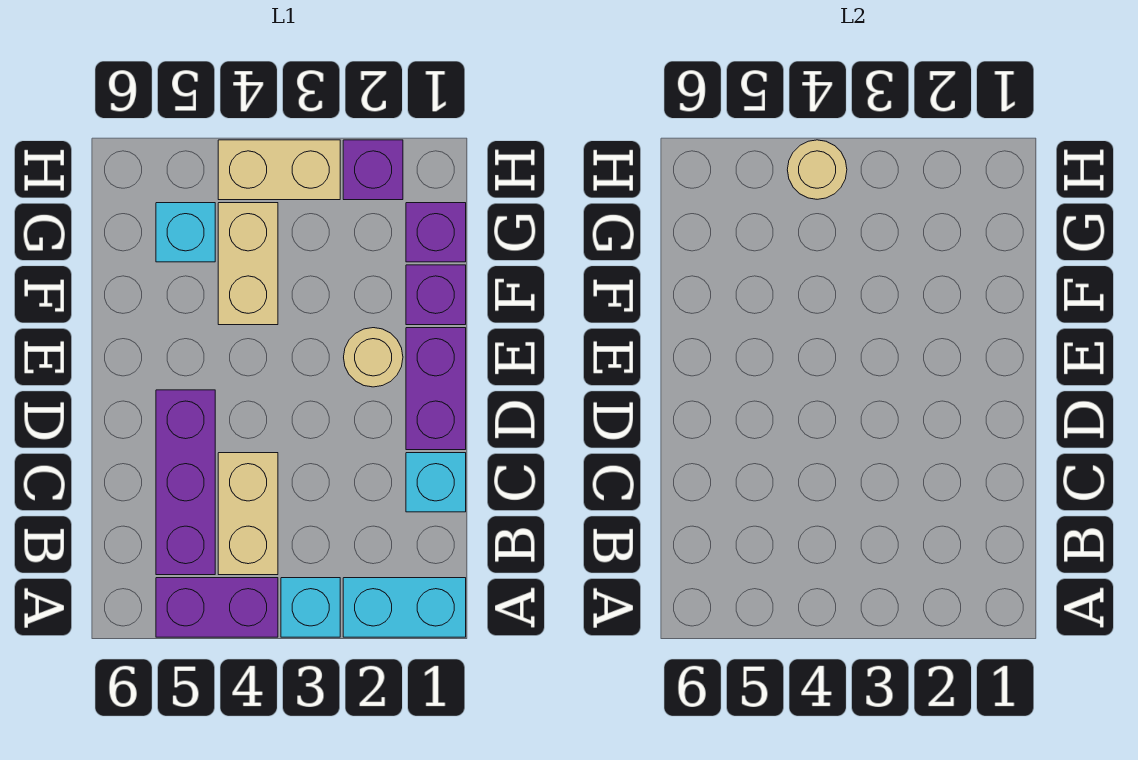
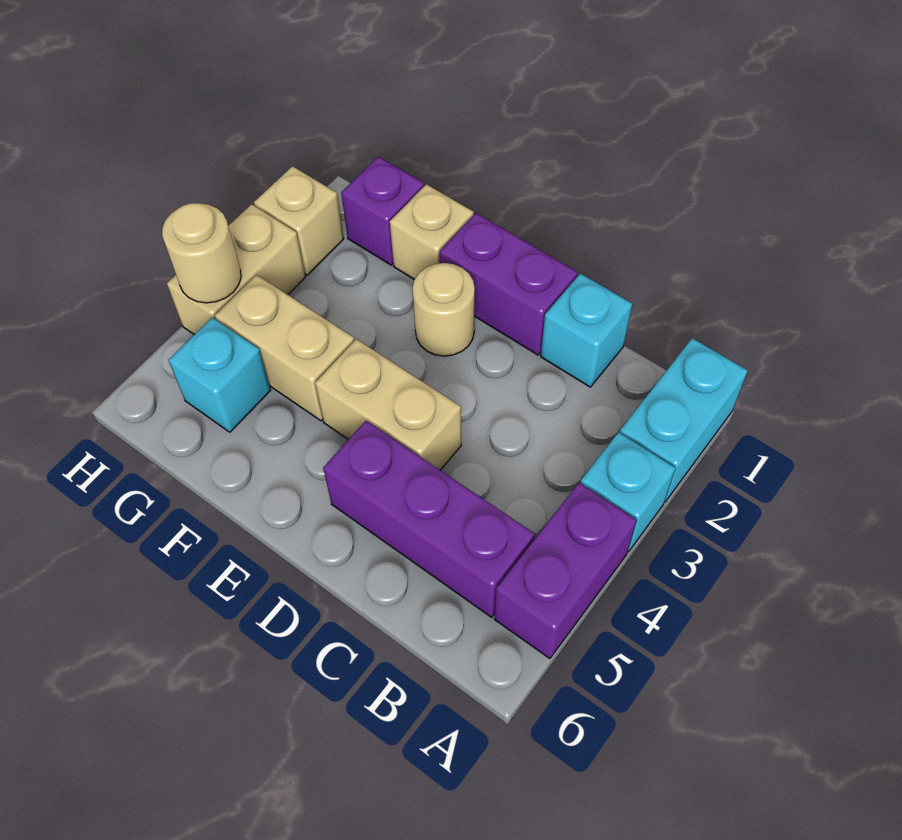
tan brick B4:C4 level 1 -> tan brick D4:E4 level 1
purple brick F1 level 1 -> tan brick F1 level 1
purple brick H2 level 1 -> tan brick H2 level 1

